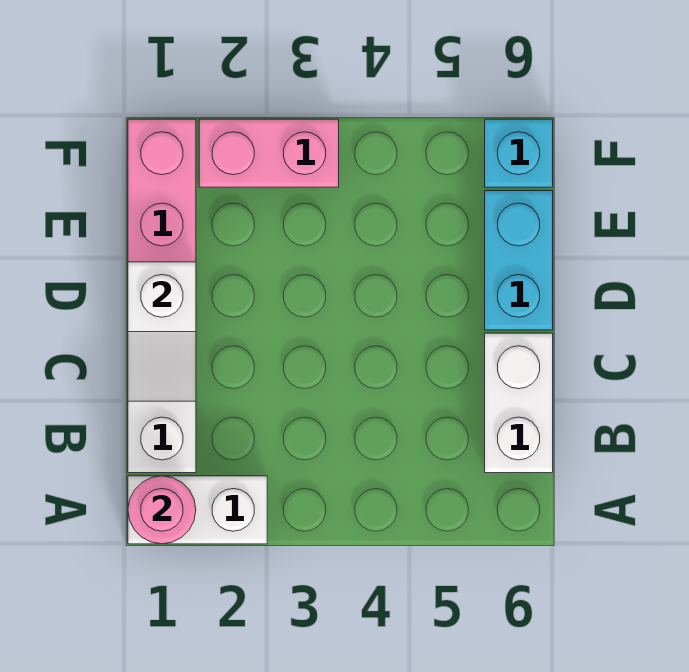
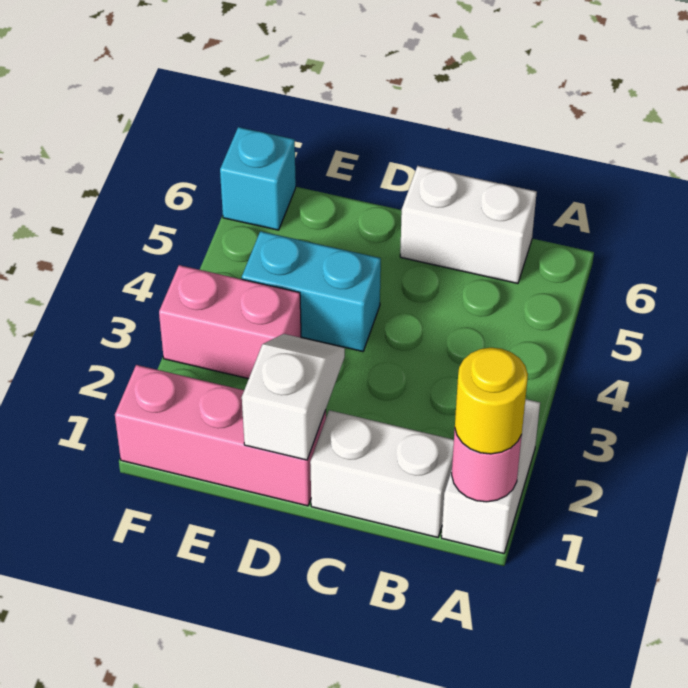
none -> yellow round brick A1 level 3
white slope C1:D1 level 2 top D -> white slope D1:D2 level 2 top 1
cyan brick D6:E6 level 1 -> cyan brick D4:E4 level 1
pink brick F2:F3 level 1 -> pink brick E3:F3 level 1

